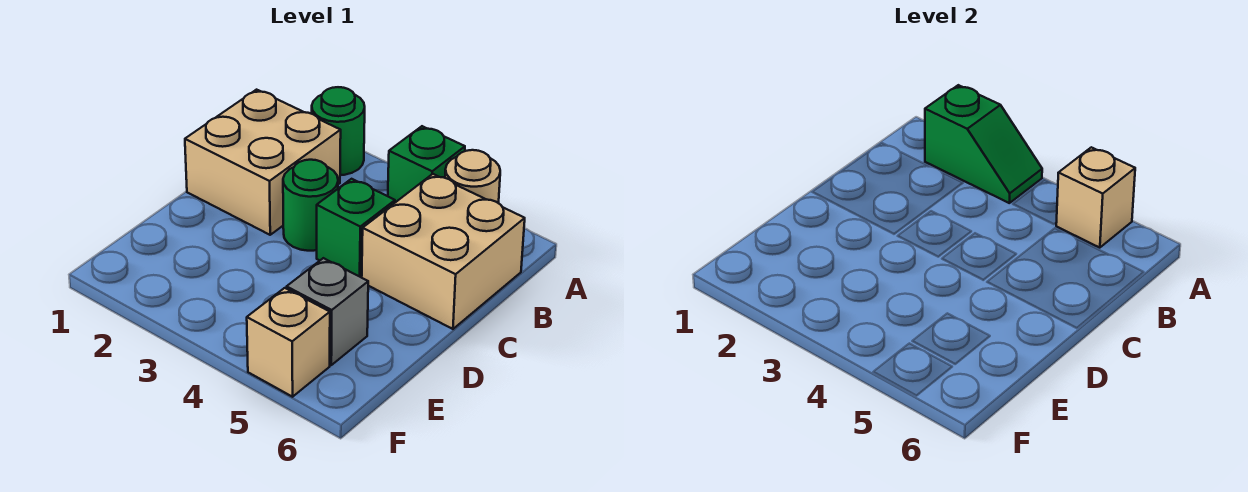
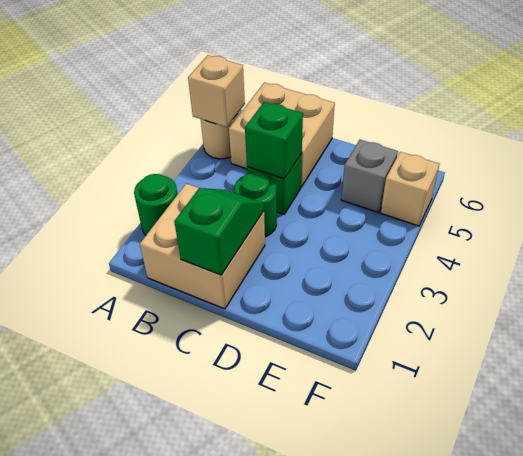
green slope A2:A3 level 2 top 2 -> green slope C1:C2 level 2 top 1
green brick A4 level 1 -> green brick C4 level 2

